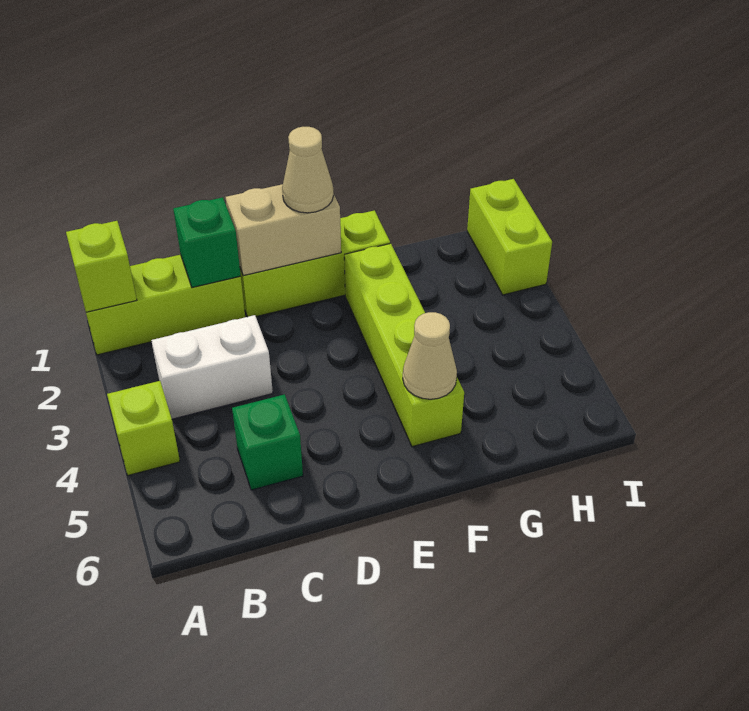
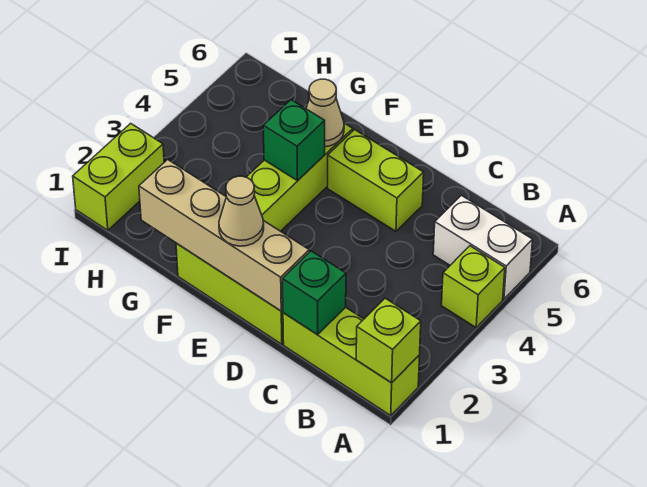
white brick B3:C3 level 1 -> white brick A5:B5 level 1
green brick C5 level 1 -> green brick F4 level 2
tan brick D1:E1 level 2 -> tan brick D1:G1 level 2
none -> lime brick D5:E5 level 1

